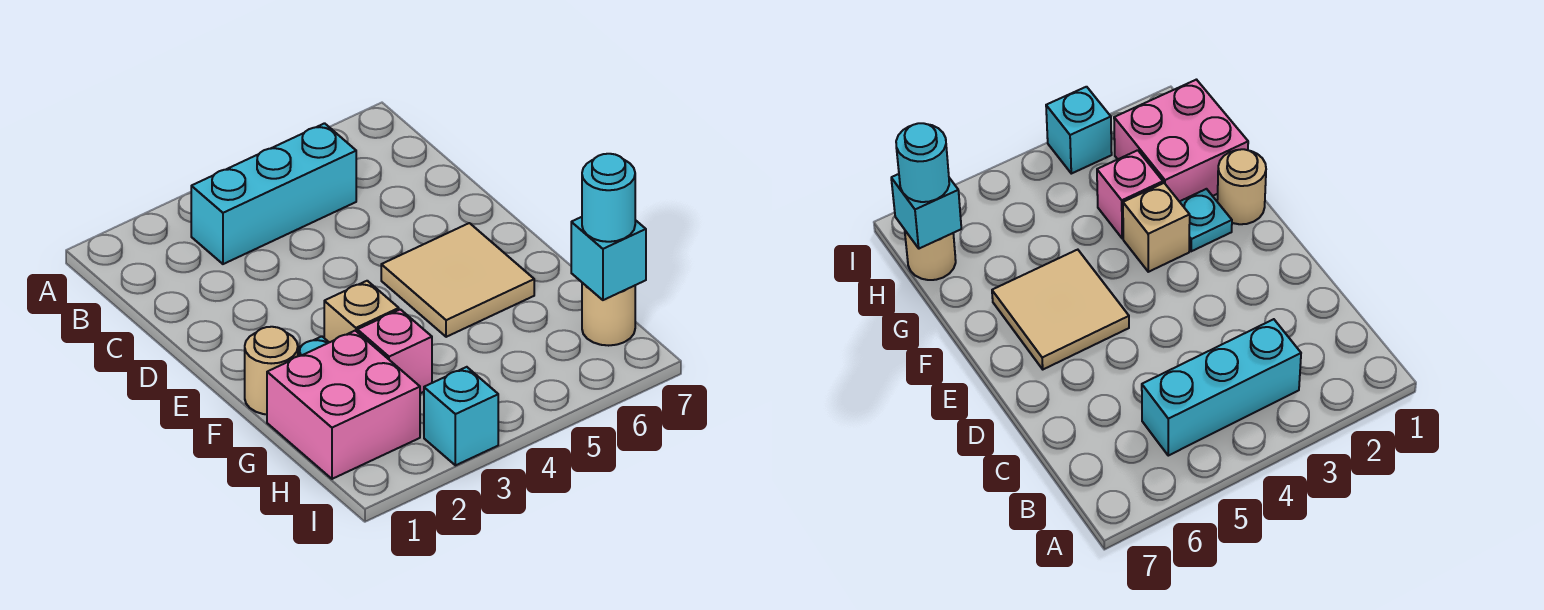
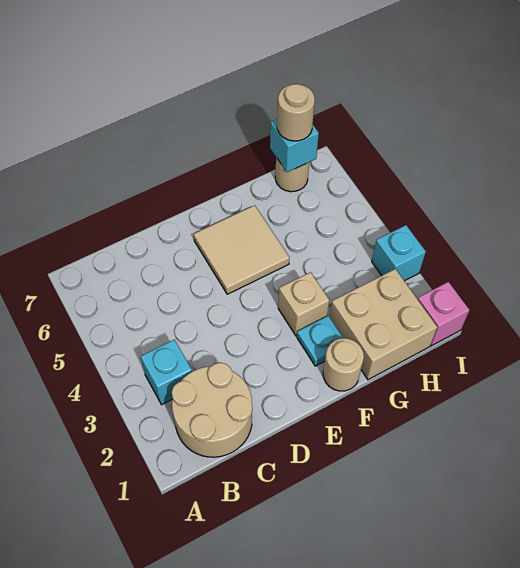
none -> tan round brick B1:C2 level 1
cyan brick B3:B5 level 1 -> cyan brick B3 level 1
pink brick G1:H2 level 1 -> tan brick G1:H2 level 1
pink brick G3 level 1 -> pink brick I1 level 1
cyan round brick H7 level 3 -> tan round brick H7 level 3

